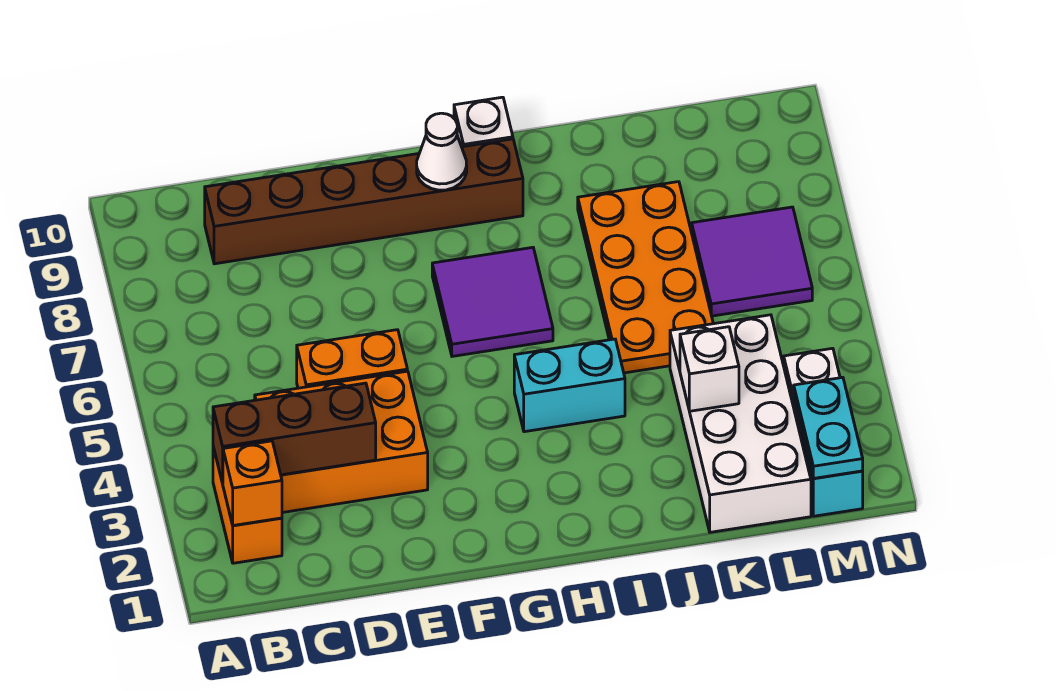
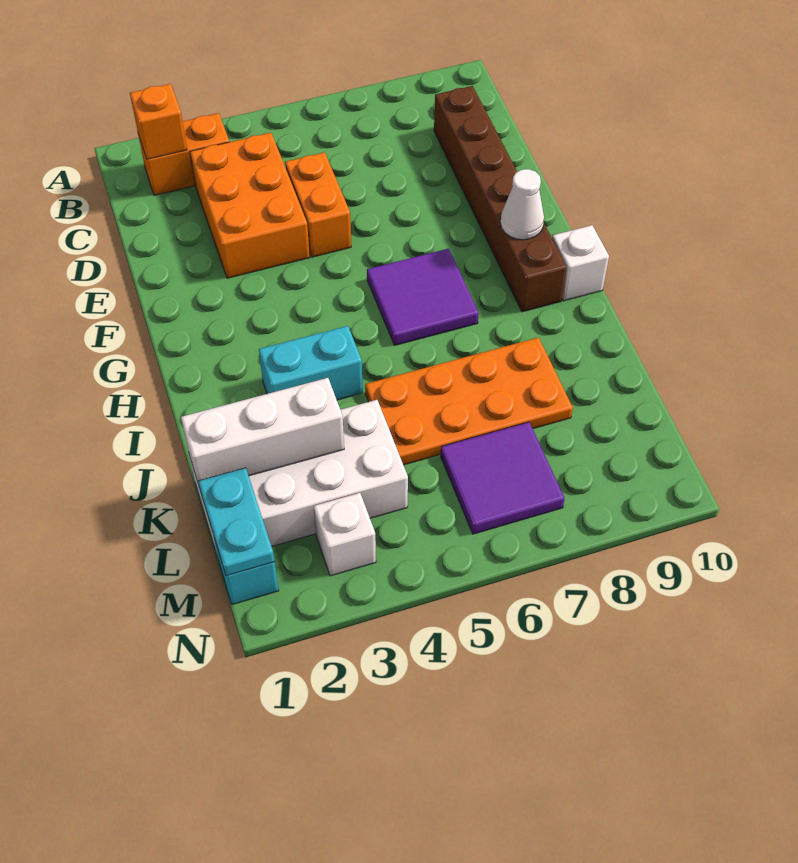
brown brick B3:D3 level 2 -> none
cyan brick H4:I4 level 1 -> cyan brick I3:I4 level 1
white brick K3 level 2 -> white brick K1:K3 level 2
cyan plate M1:M2 level 2 -> cyan plate L1:M1 level 2

